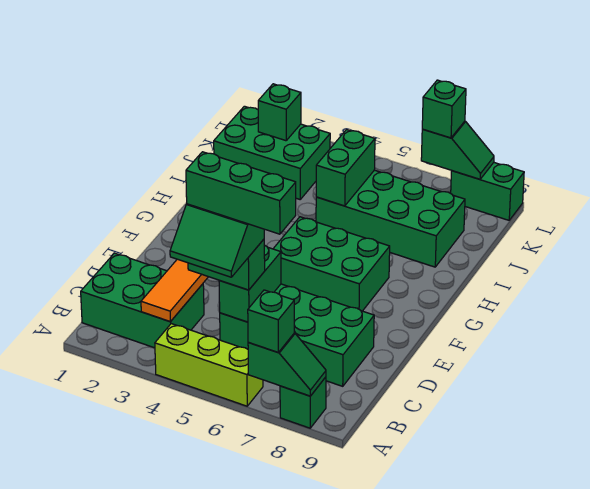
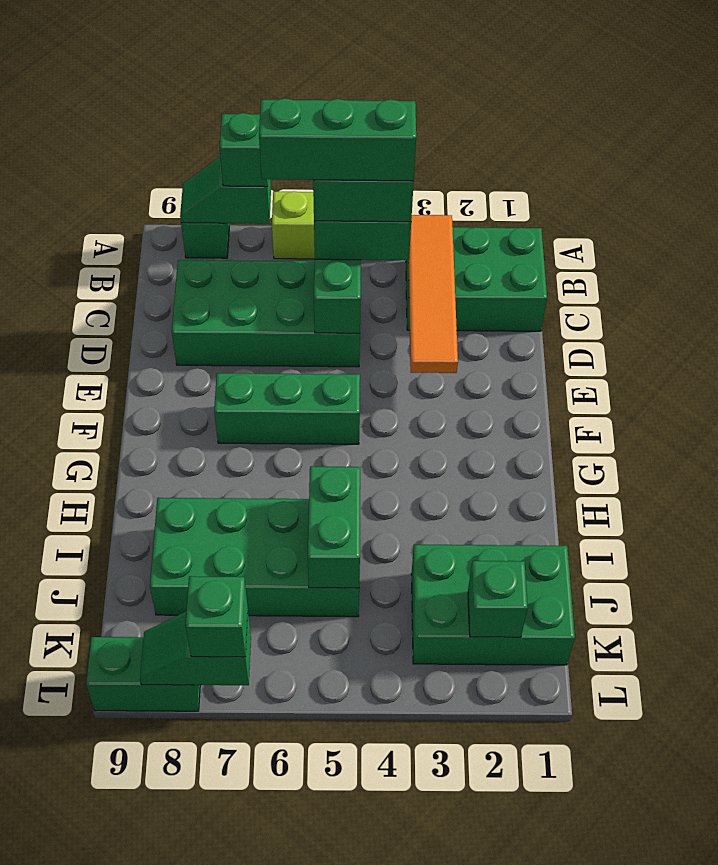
green brick F5:G7 level 1 -> green brick F5:F7 level 1

